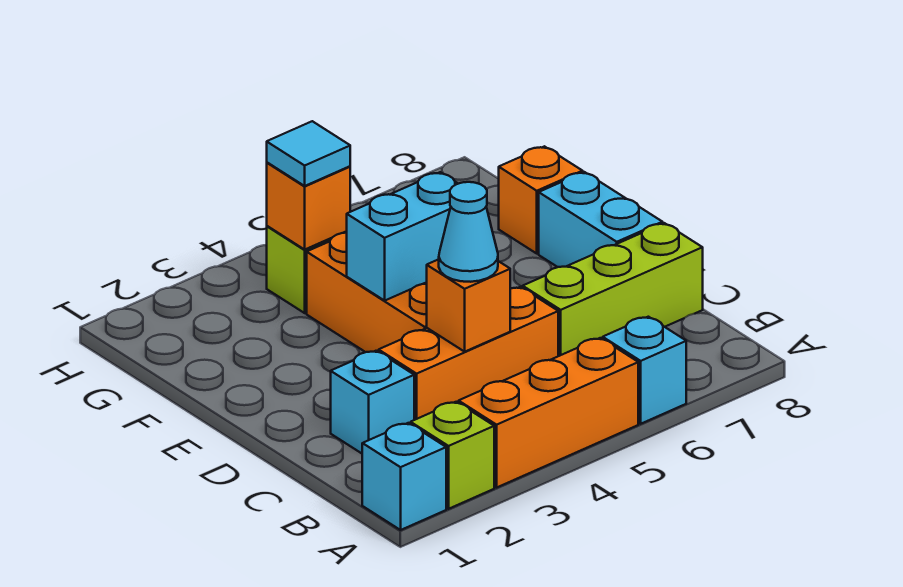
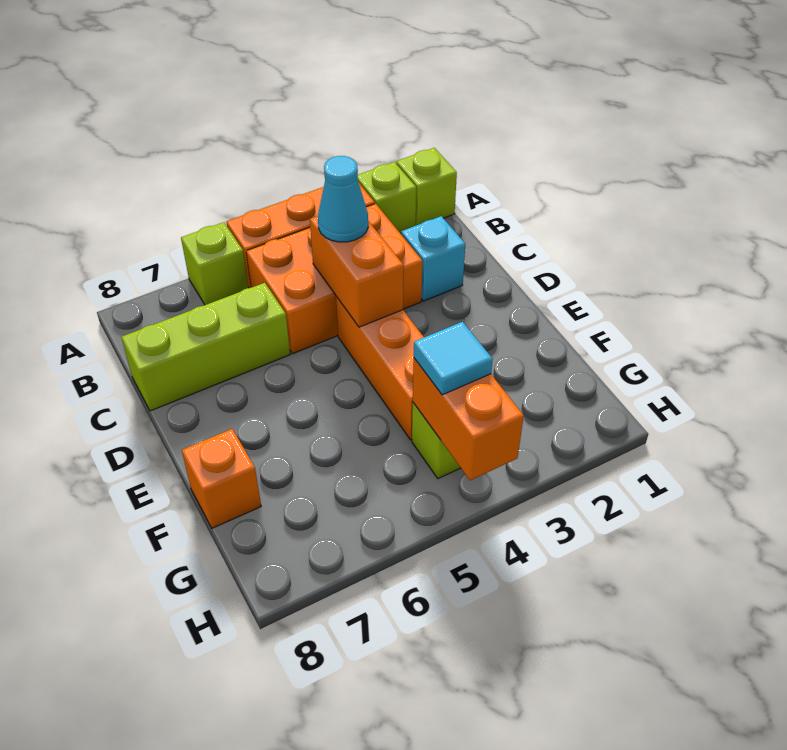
cyan brick A1 level 1 -> lime brick A1 level 1
cyan brick A6 level 1 -> lime brick A6 level 1
orange brick C3:C5 level 1 -> orange brick B3:C5 level 1
orange brick C4 level 2 -> orange brick C4:D4 level 2
cyan brick D8:E8 level 1 -> none
cyan brick E4:E5 level 2 -> none
orange brick G4 level 2 -> orange brick G4:H4 level 2

